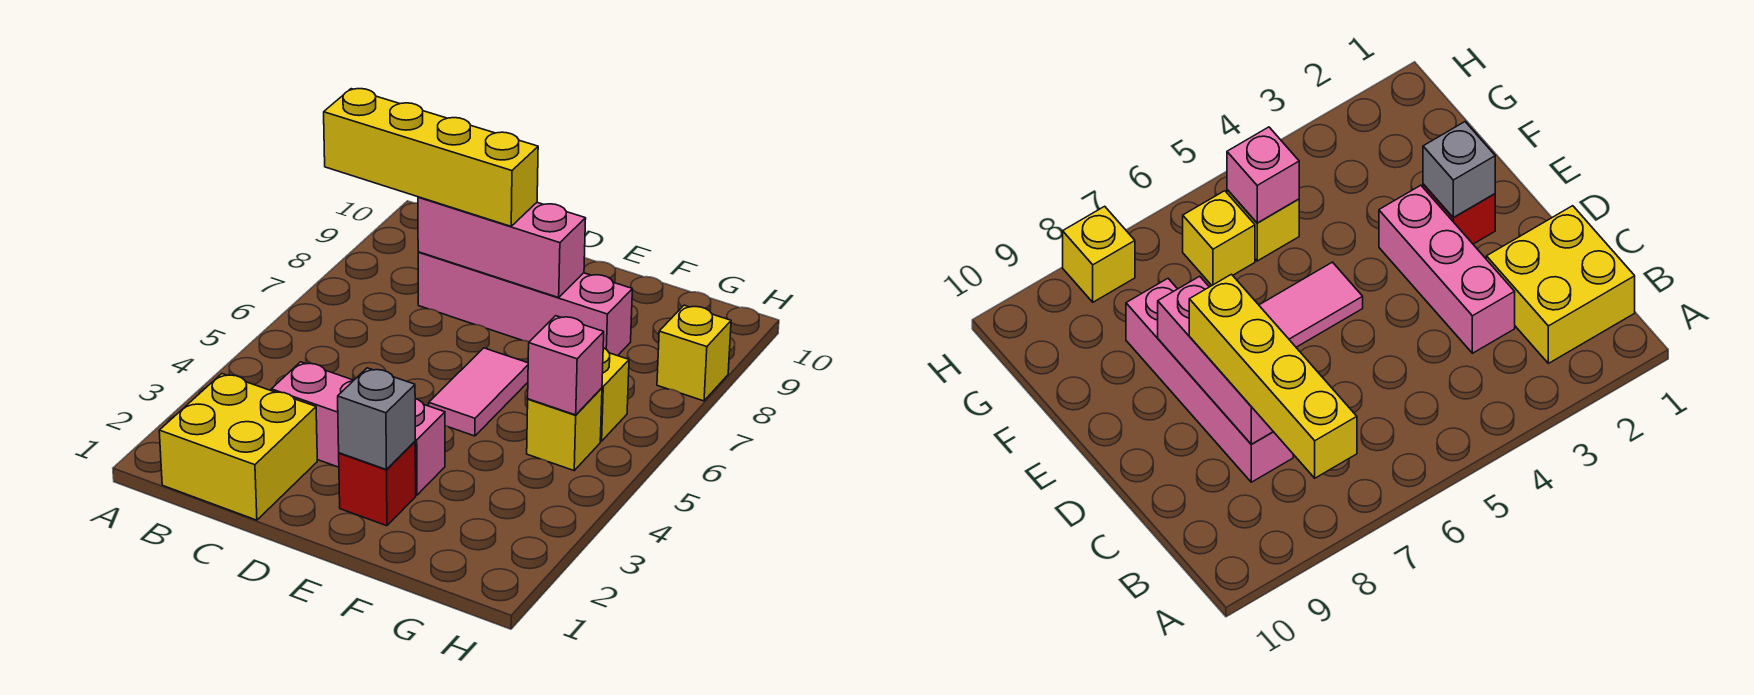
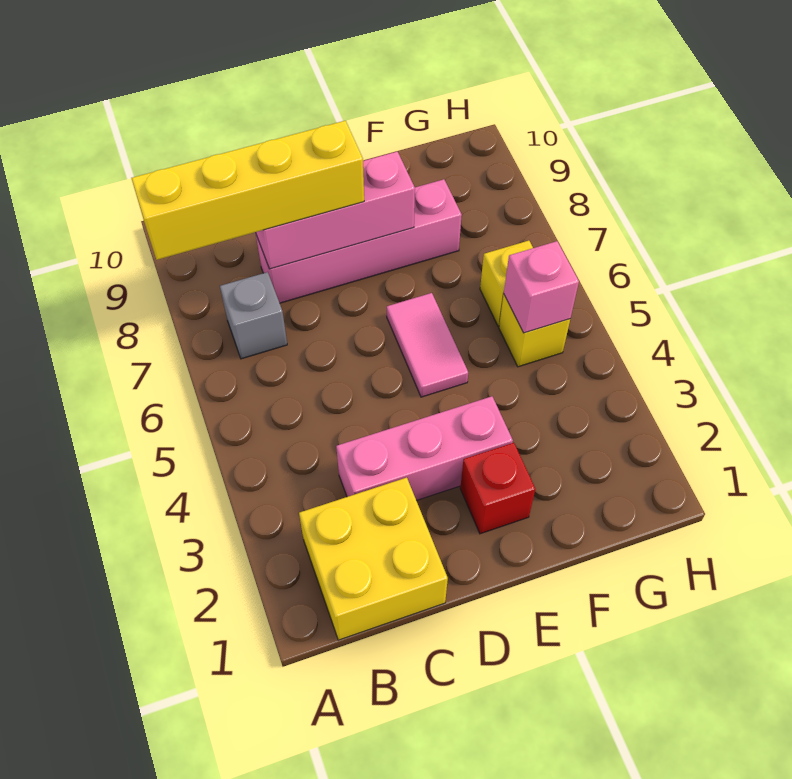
grey brick E2 level 2 -> grey brick B7 level 1
yellow brick H8 level 1 -> none

